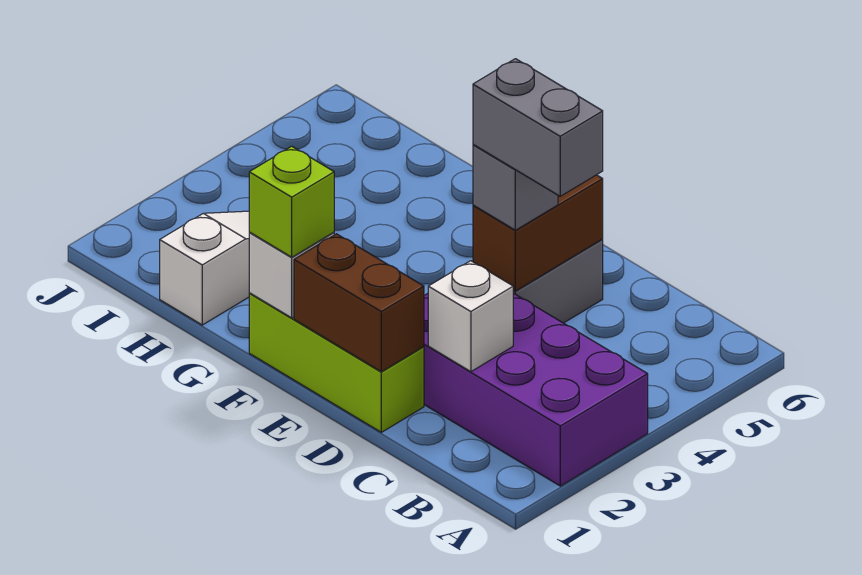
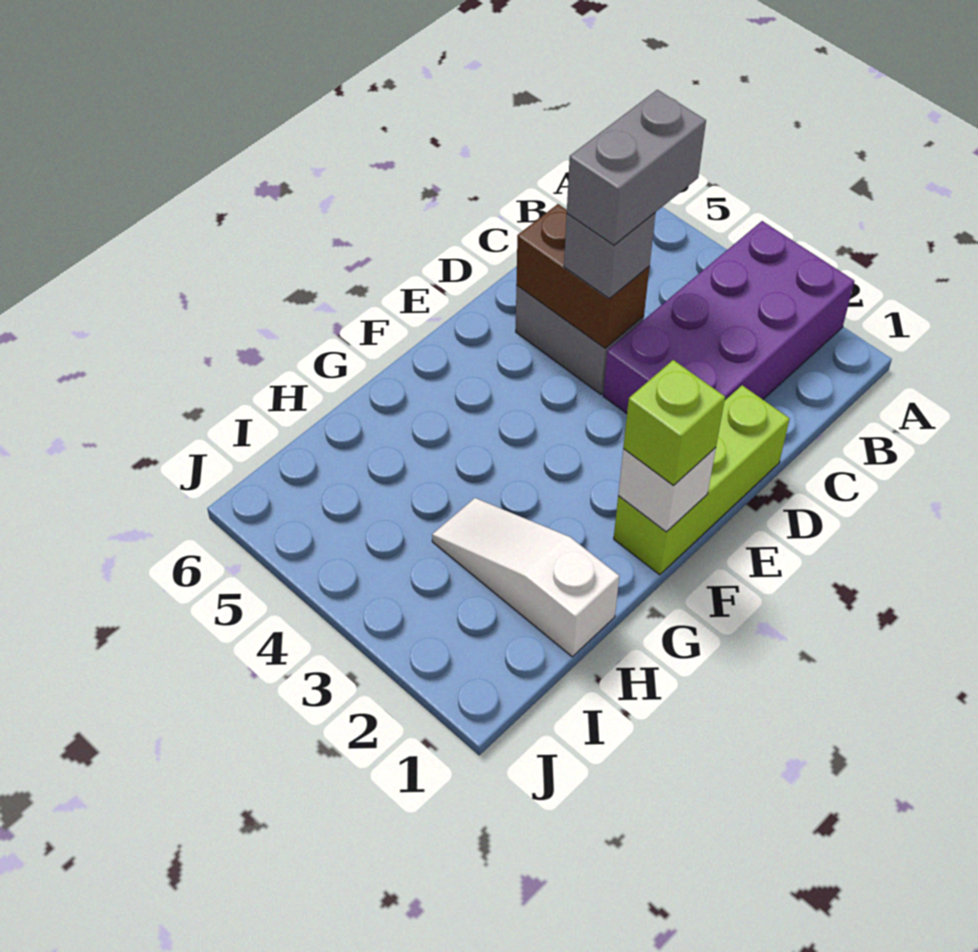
white brick C2 level 2 -> none
brown brick D1:E1 level 2 -> none

